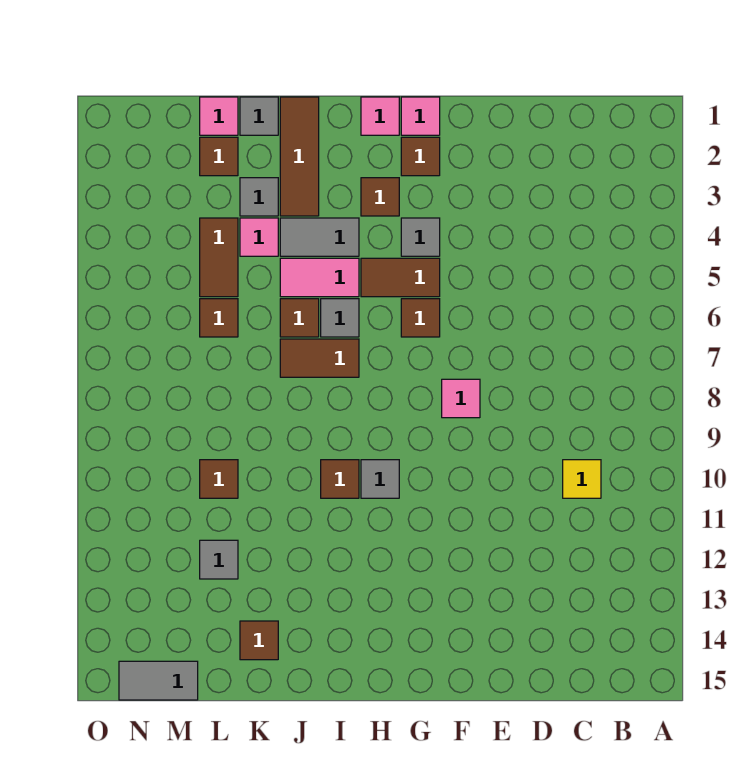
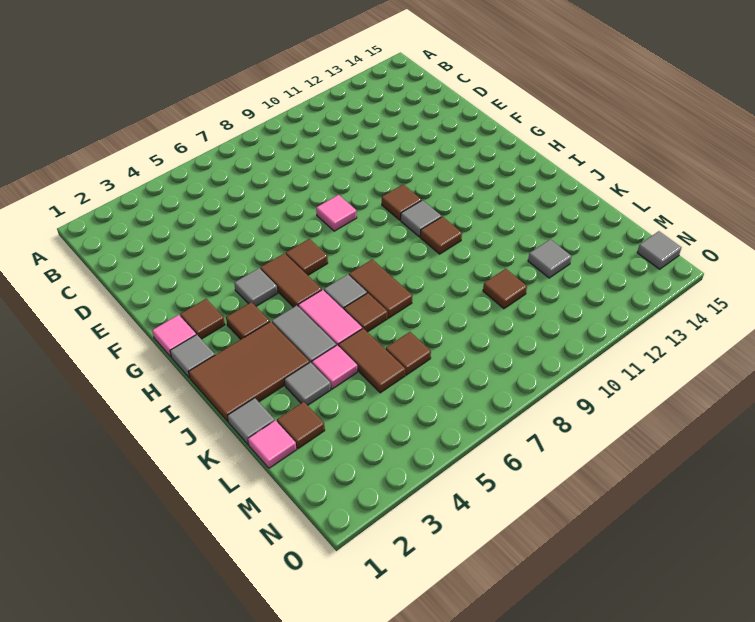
yellow tile C10 level 1 -> none
pink tile H1 level 1 -> grey tile H1 level 1
brown tile J1:J3 level 1 -> brown tile I1:J3 level 1
brown tile K14 level 1 -> brown tile G10 level 1
brown tile L4:L5 level 1 -> brown tile K5:L5 level 1
grey tile M15:N15 level 1 -> grey tile N15 level 1

